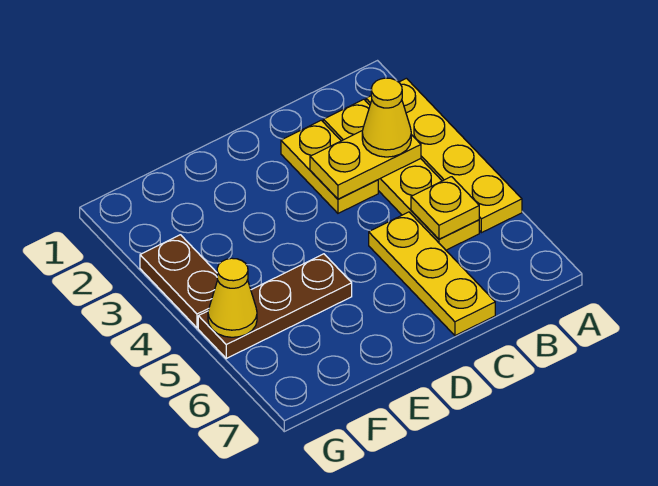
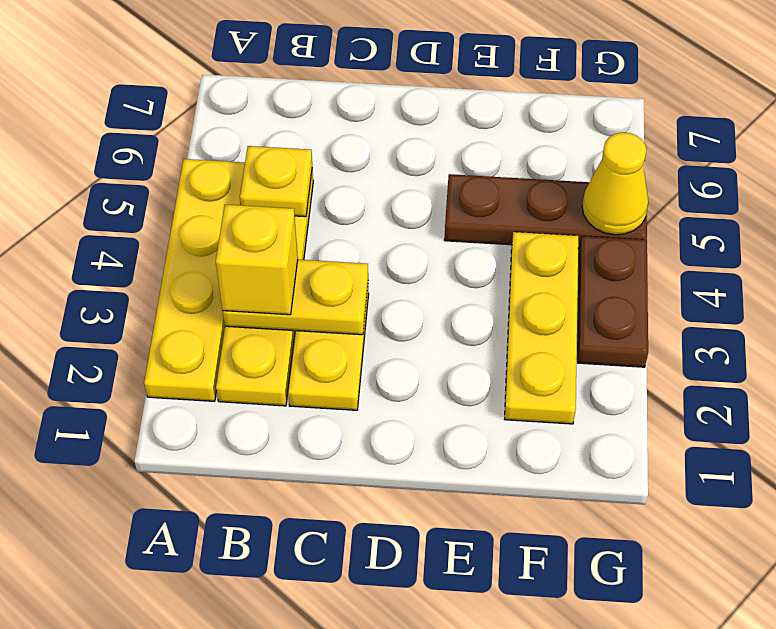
yellow cone B3 level 3 -> yellow brick B3 level 3
yellow plate C5:C7 level 1 -> yellow plate F2:F4 level 1

